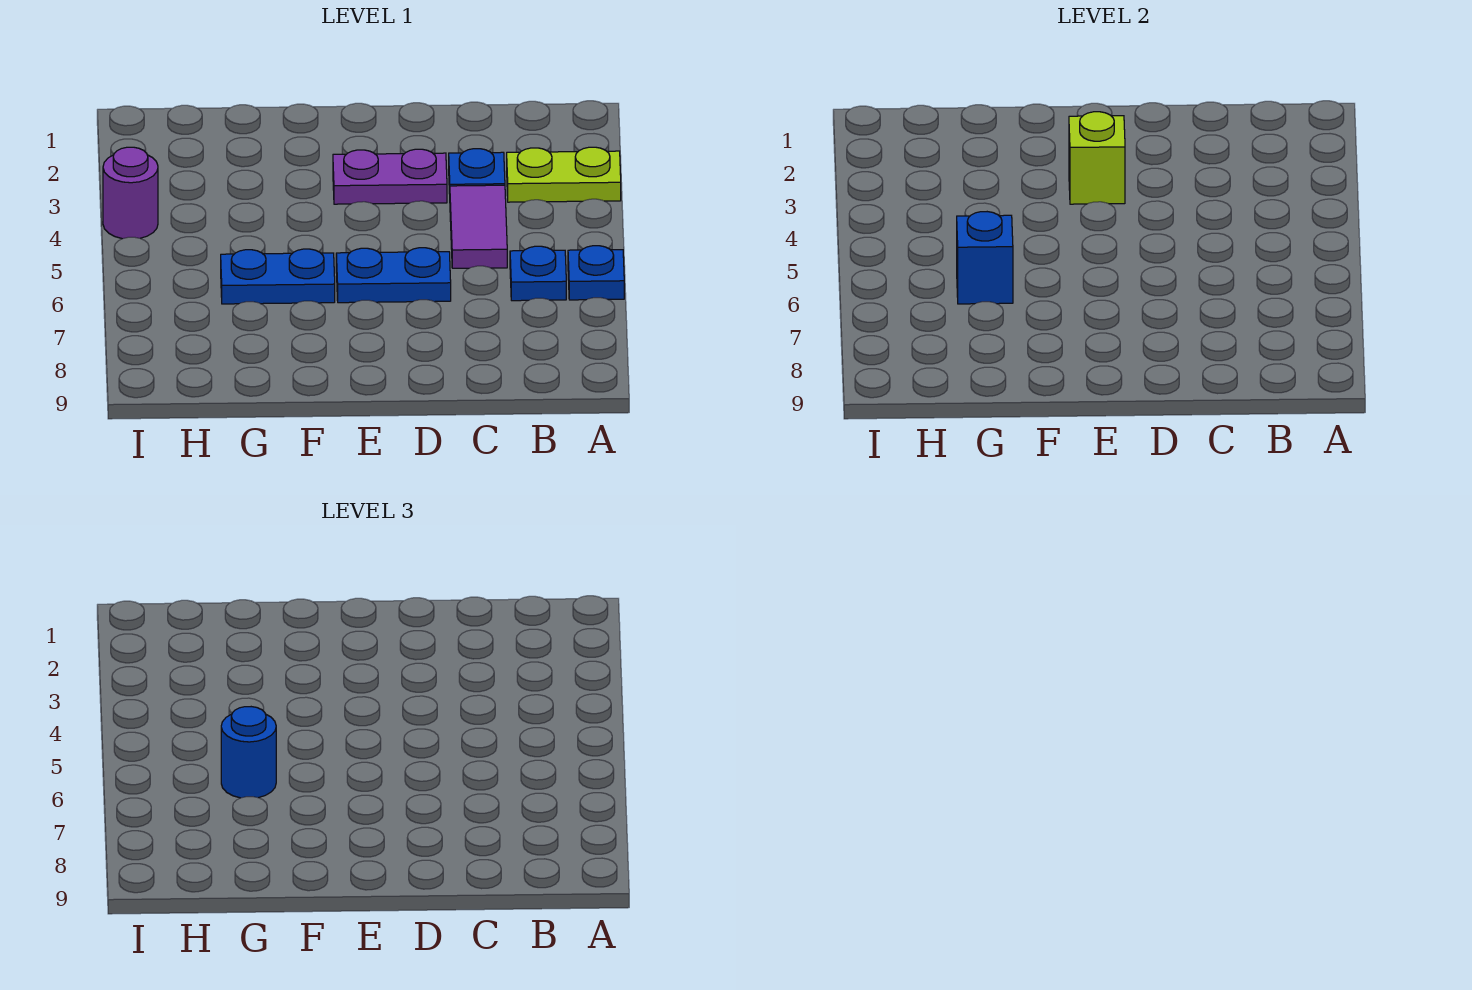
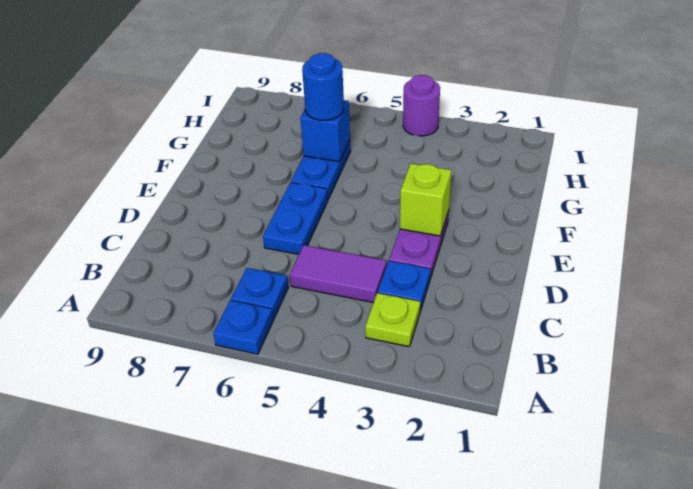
lime plate A3:B3 level 1 -> lime plate B3 level 1

